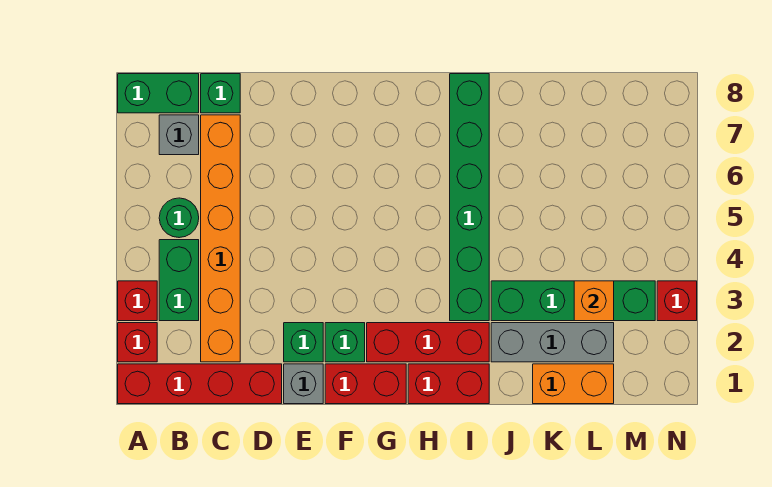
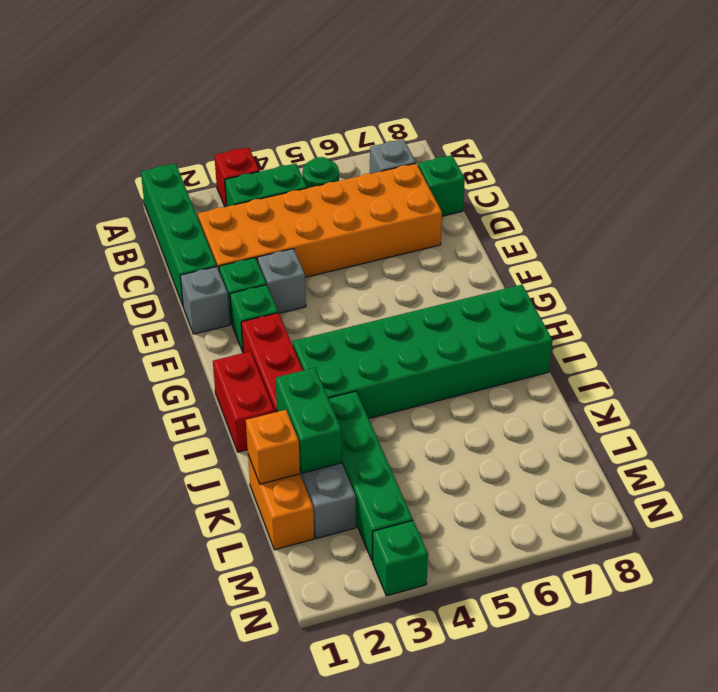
red brick A1:D1 level 1 -> green brick A1:D1 level 1
red brick A2 level 1 -> none
green brick A8:B8 level 1 -> green brick J2:K2 level 2
orange brick C2:C7 level 1 -> orange brick C2:D7 level 1
none -> grey brick E3 level 1
red brick F1:G1 level 1 -> none
green brick I3:I8 level 1 -> green brick H3:I8 level 1
orange brick L3 level 2 -> orange brick K1 level 2
red brick N3 level 1 -> green brick N3 level 1

